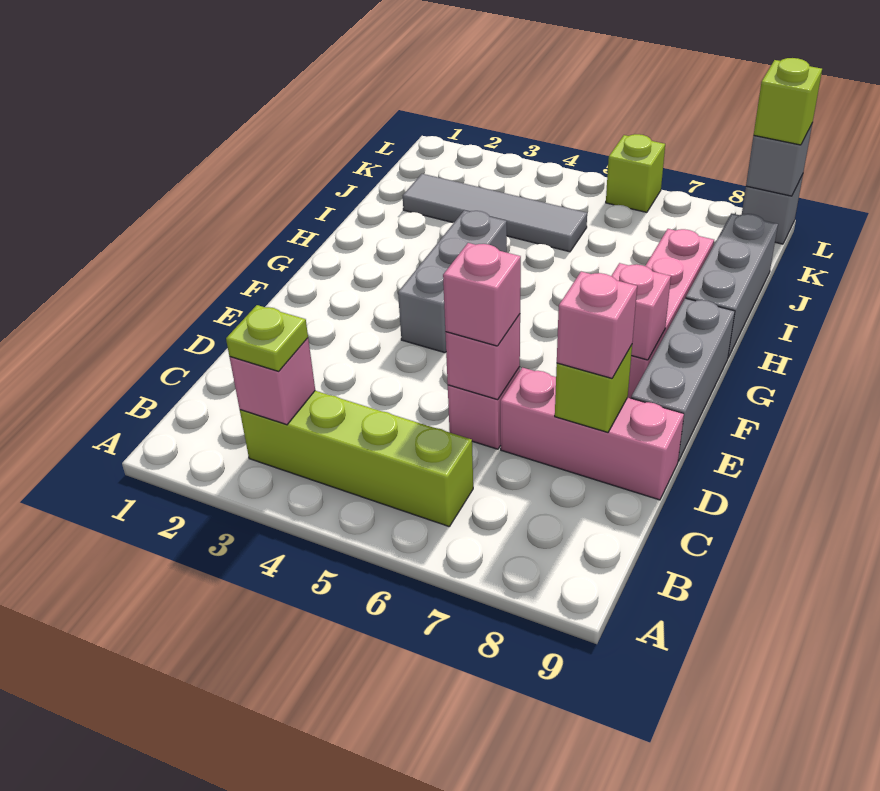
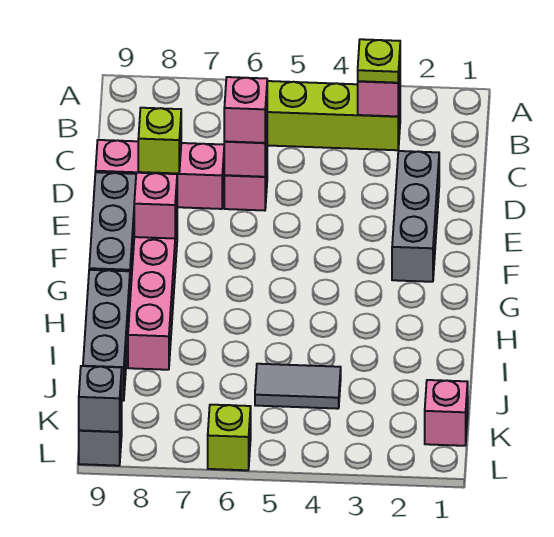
pink brick D8 level 3 -> pink brick K1 level 1
grey brick F4:H4 level 1 -> grey brick D2:F2 level 1
grey tile J2:J5 level 1 -> grey tile J4:J5 level 1
lime brick L9 level 3 -> none

